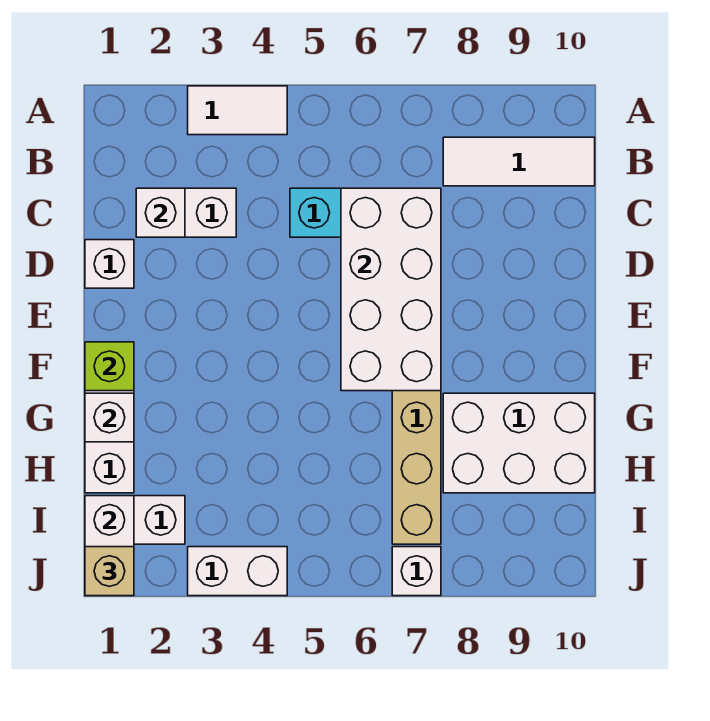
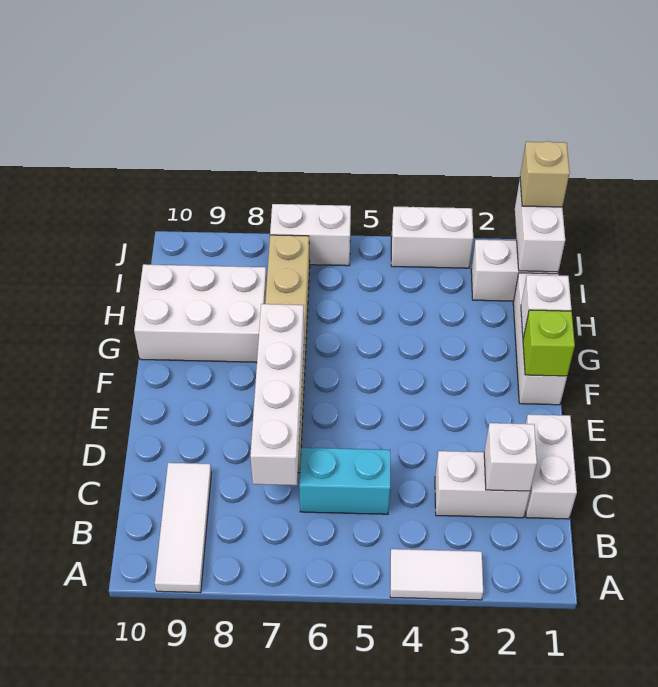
white tile B8:B10 level 1 -> white tile A9:C9 level 1
white brick C6:F7 level 2 -> white brick C7:F7 level 2
white brick D1 level 1 -> white brick C1:D1 level 1
white brick J7 level 1 -> white brick J6:J7 level 1

